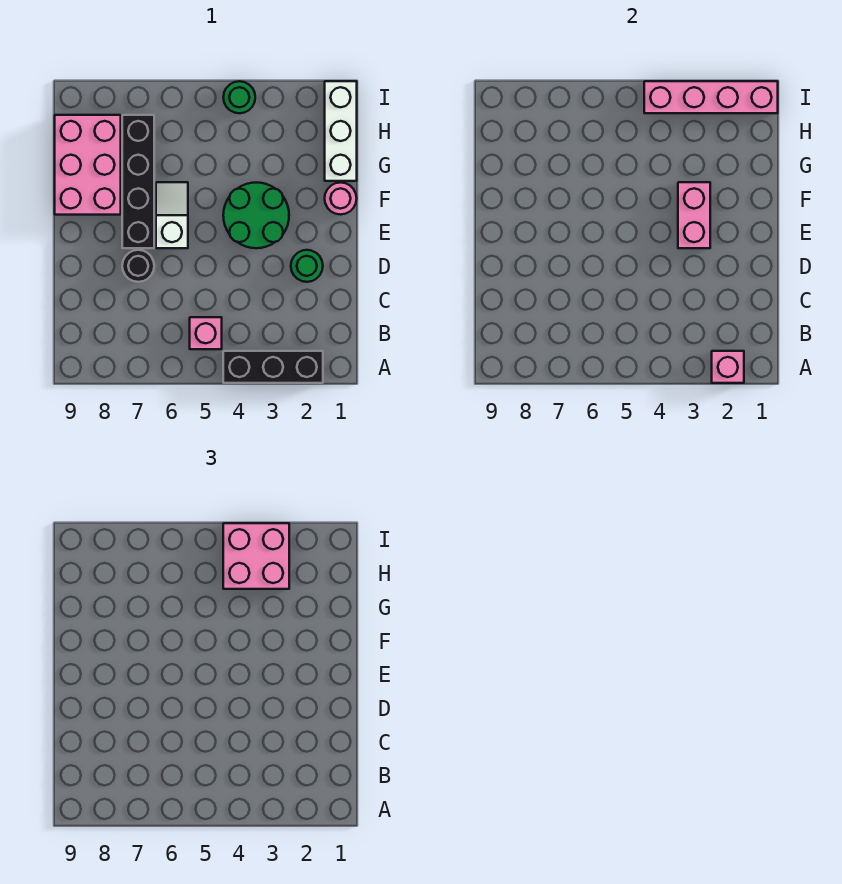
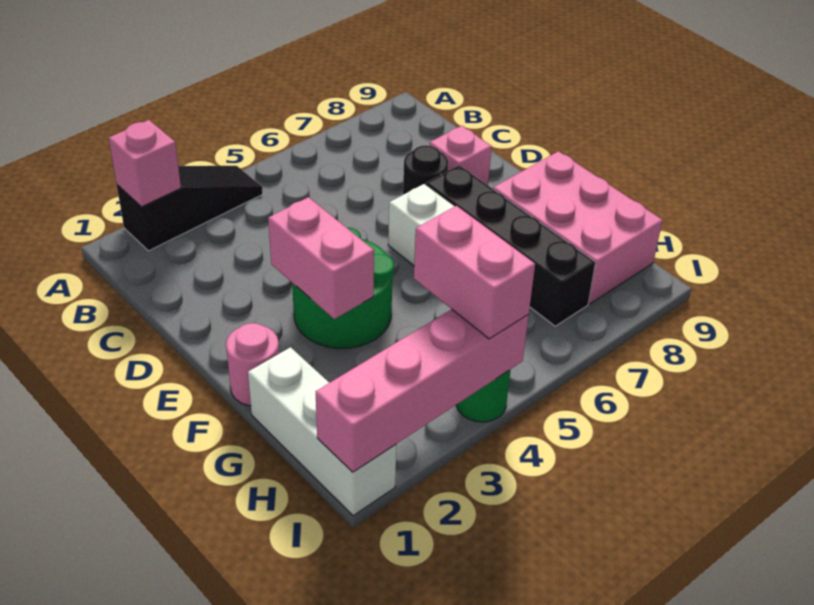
black brick A2:A4 level 1 -> black slope A2:A4 level 1 top 2
pink brick B5 level 1 -> pink brick D8 level 1
green round brick D2 level 1 -> none
pink brick H3:I4 level 3 -> pink brick H4:I4 level 3

